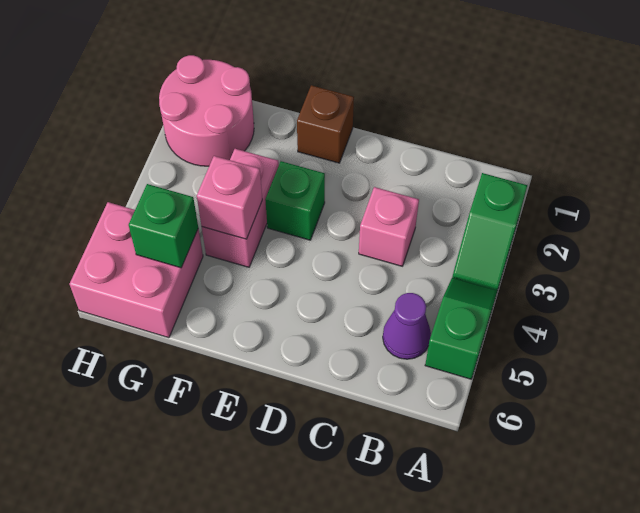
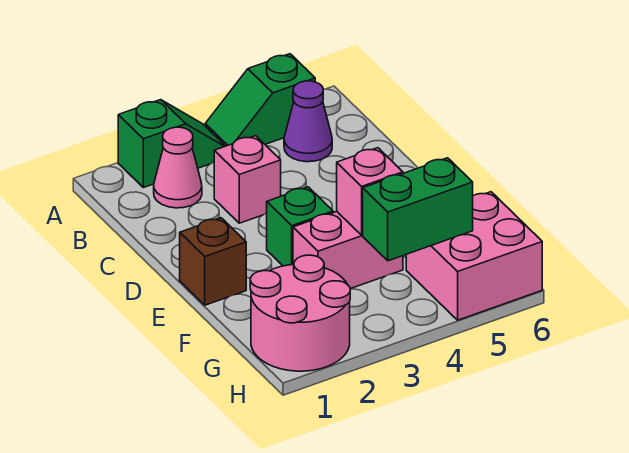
none -> pink cone B2 level 1
green brick G5 level 2 -> green brick G4:G5 level 2

